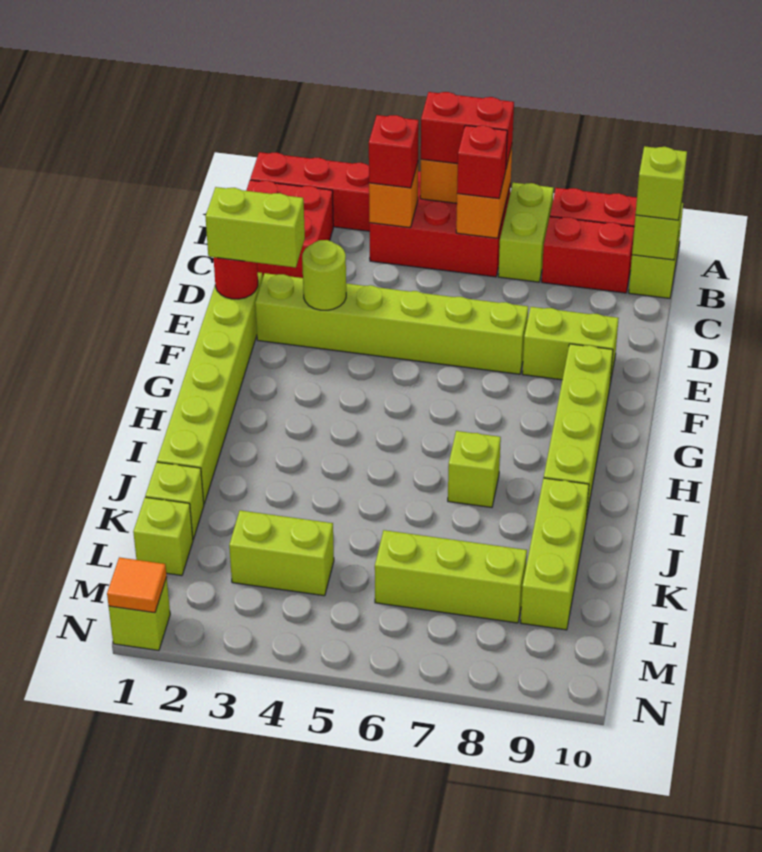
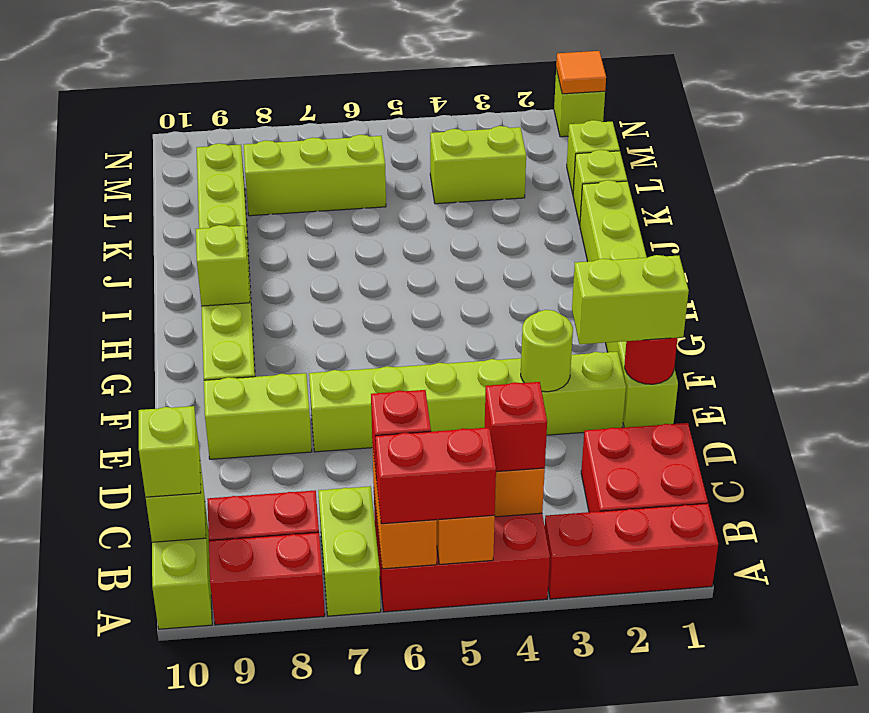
lime brick I7 level 1 -> lime brick H9 level 2

